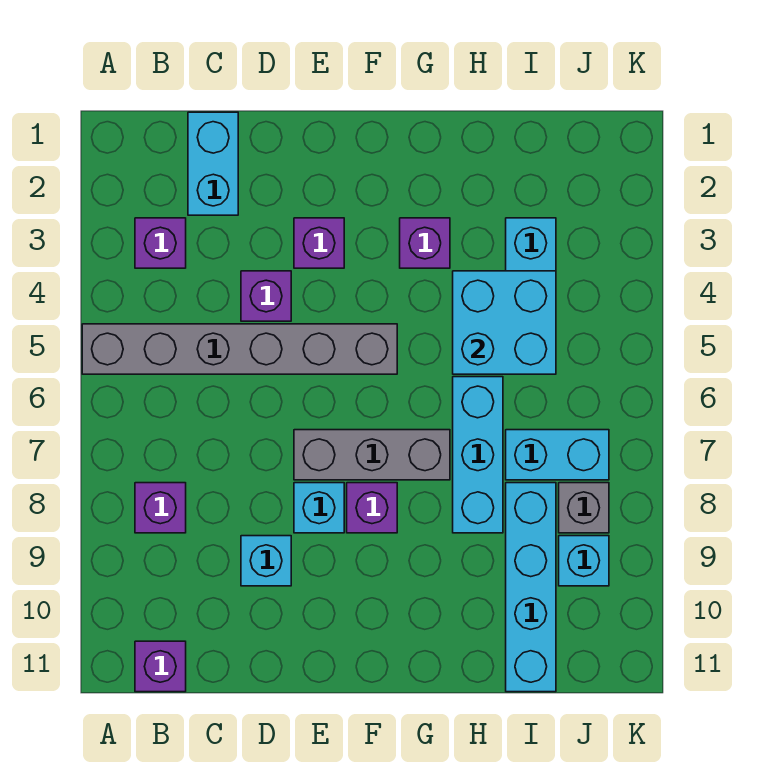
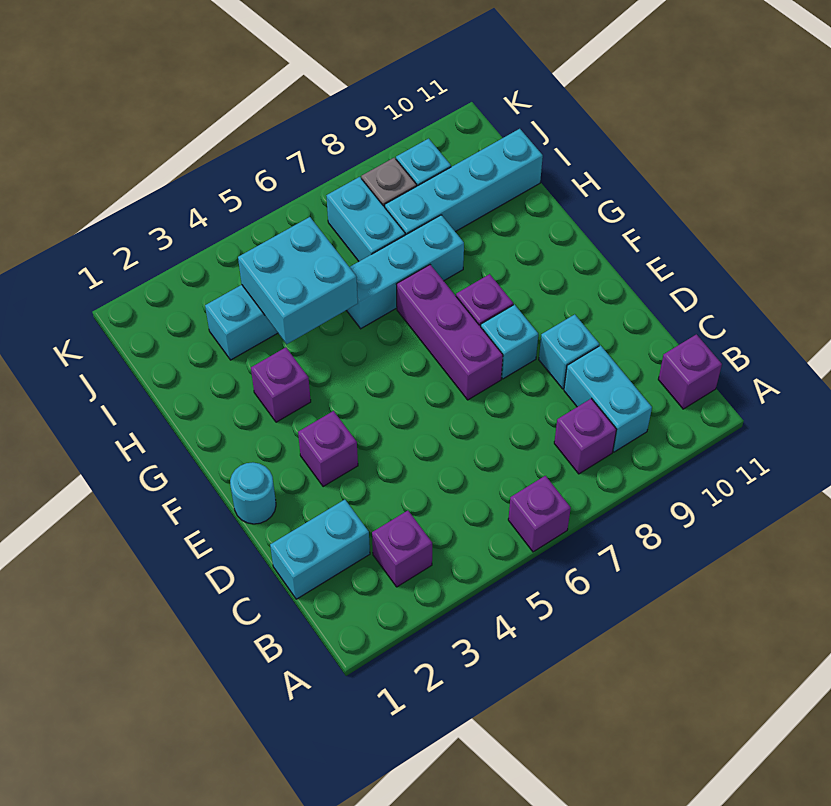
grey brick A5:F5 level 1 -> none
none -> cyan brick B9:C9 level 1
purple brick D4 level 1 -> purple brick A6 level 1
none -> cyan round brick E1 level 1
grey brick E7:G7 level 1 -> purple brick E7:G7 level 1

